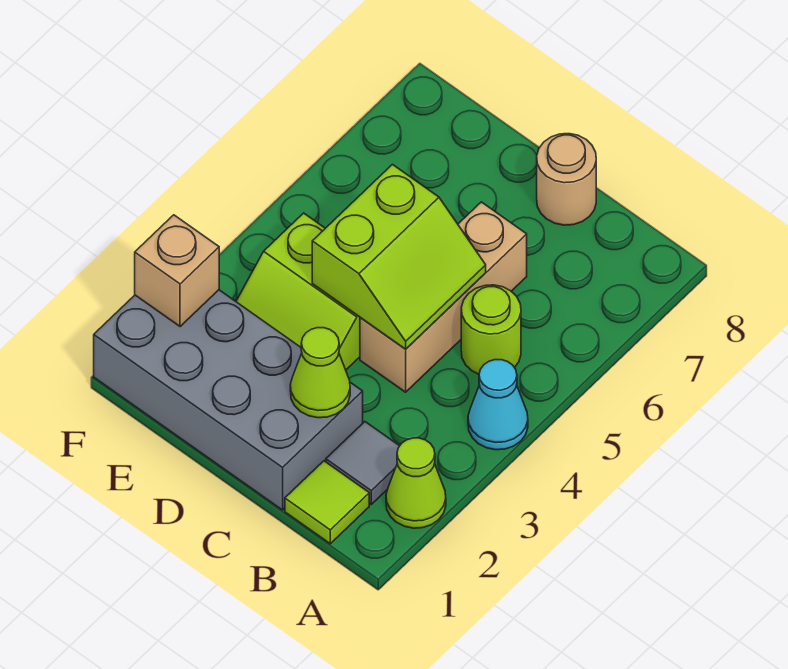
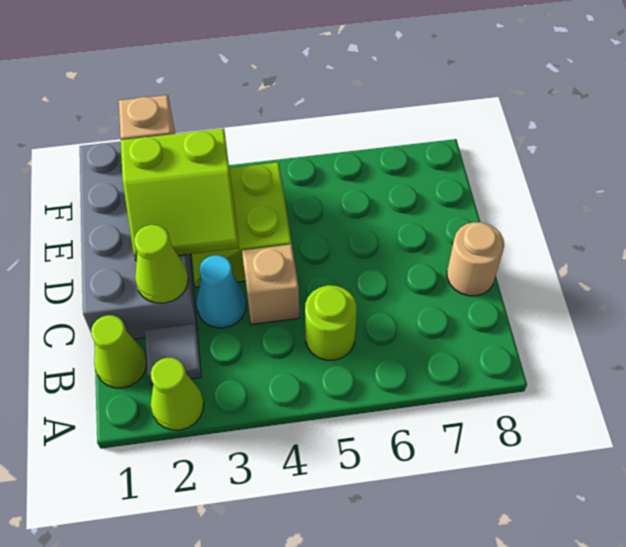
cyan cone A4 level 1 -> cyan cone C3 level 1
lime tile B1 level 1 -> lime cone B1 level 1
tan brick C4:C6 level 1 -> tan brick C4 level 1
lime slope C4:D5 level 2 top D -> lime slope D2:E3 level 2 top E

